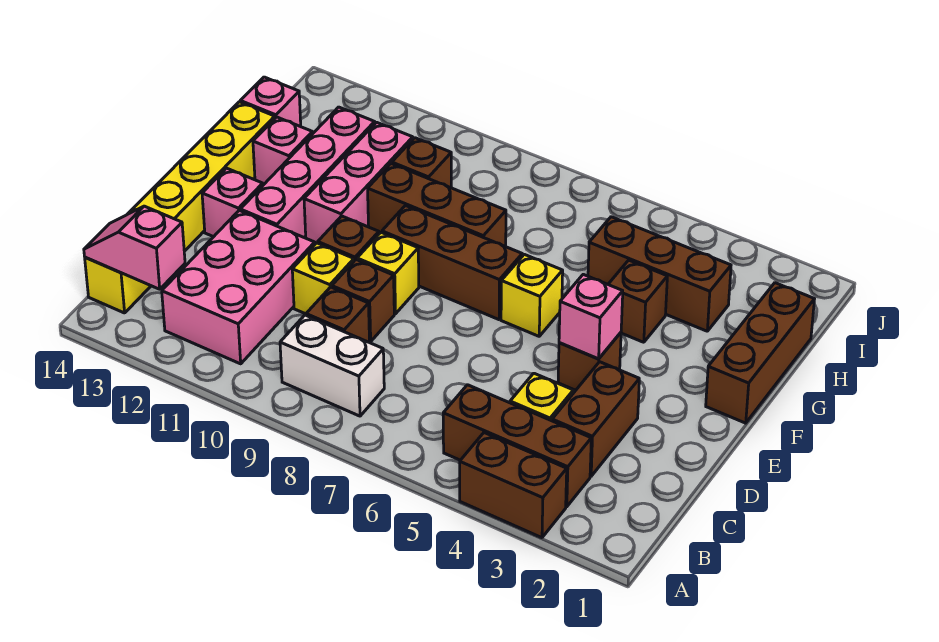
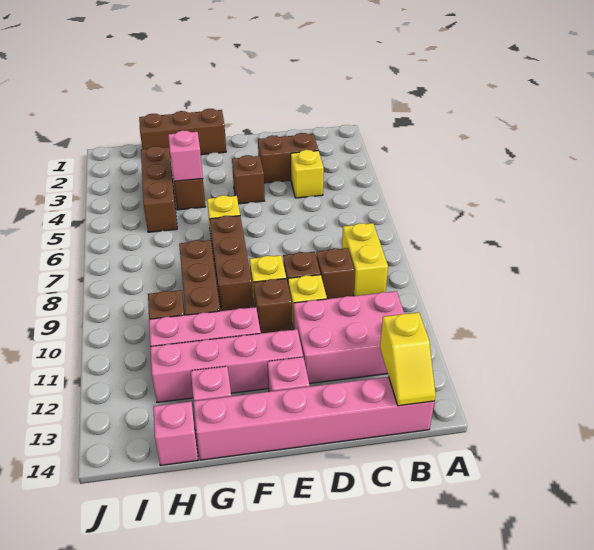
brown brick A3:A4 level 1 -> none
brown brick B3:B5 level 1 -> none
white brick B8:B9 level 1 -> yellow brick B8:B9 level 1
pink slope B13:B14 level 2 top 13 -> yellow slope B13:B14 level 2 top 13
yellow brick B14:G14 level 1 -> pink brick B14:G14 level 1
pink brick E4 level 2 -> pink brick G4 level 2

